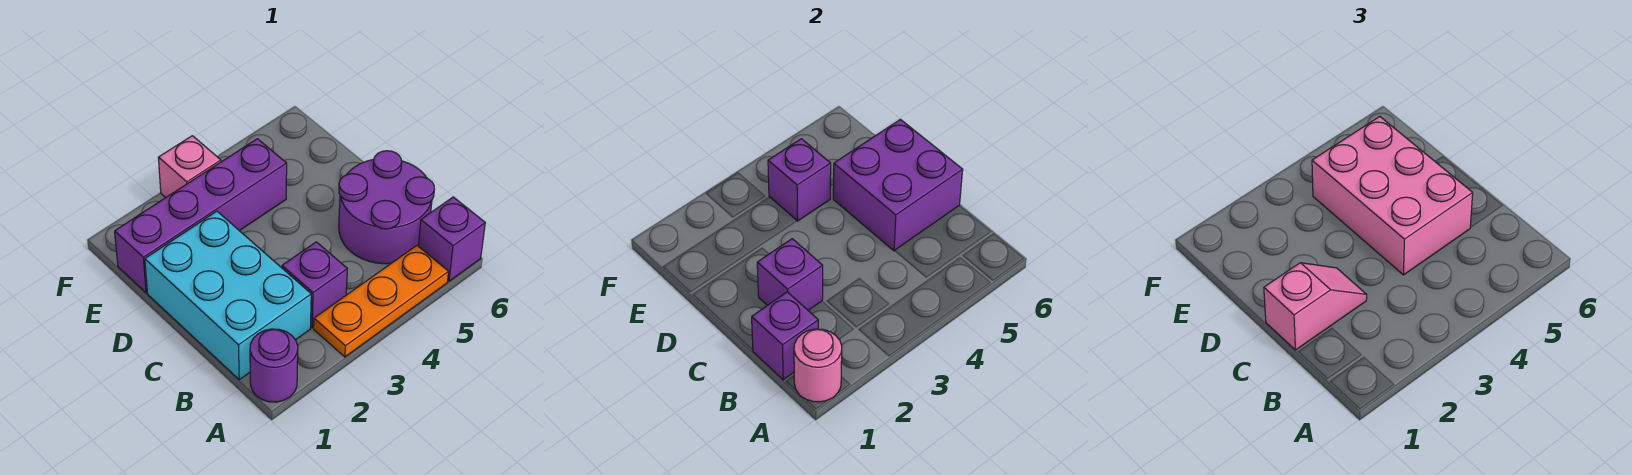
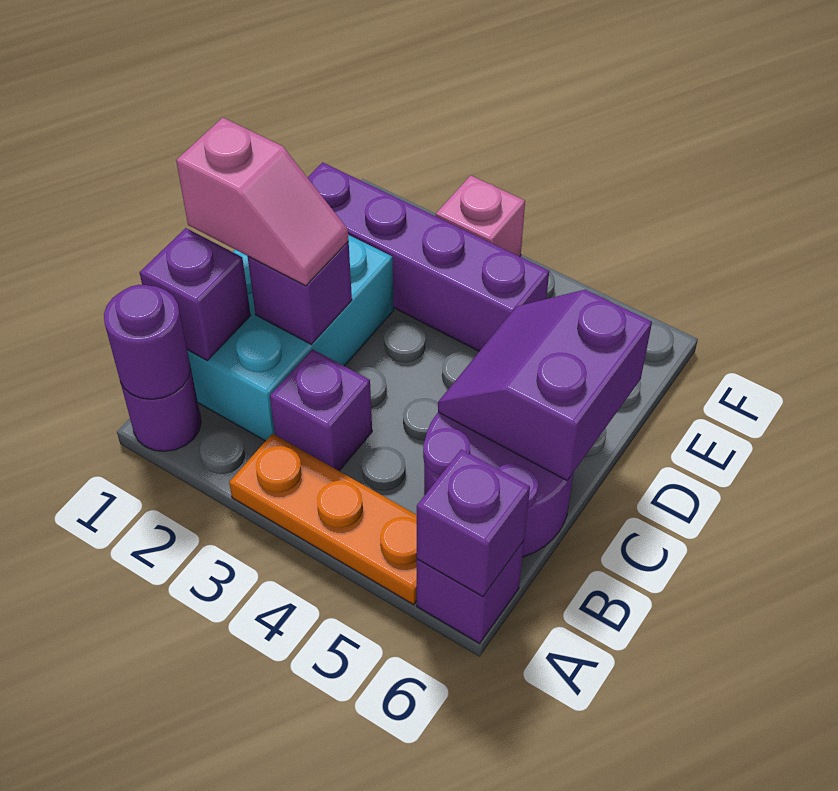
pink round brick A1 level 2 -> purple round brick A1 level 2
pink brick C4:E5 level 3 -> none
purple brick C5:D6 level 2 -> purple slope C5:D6 level 2 top 6
purple brick E4 level 2 -> purple brick A6 level 2

